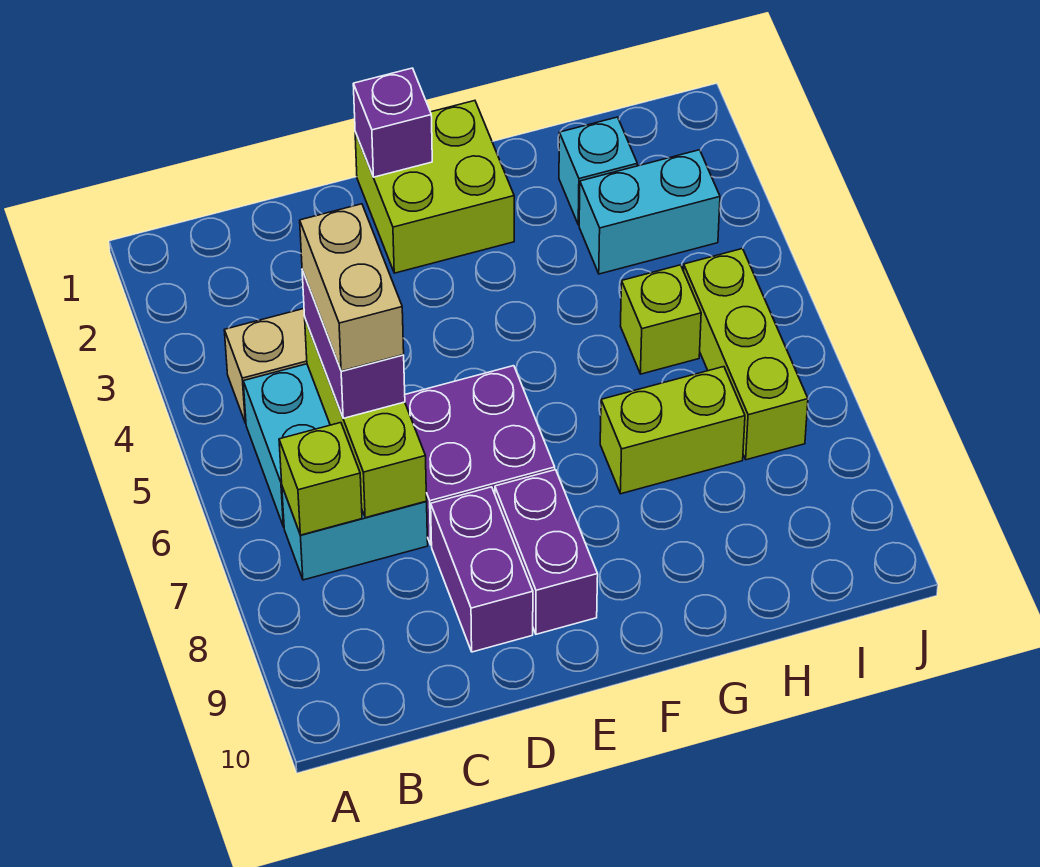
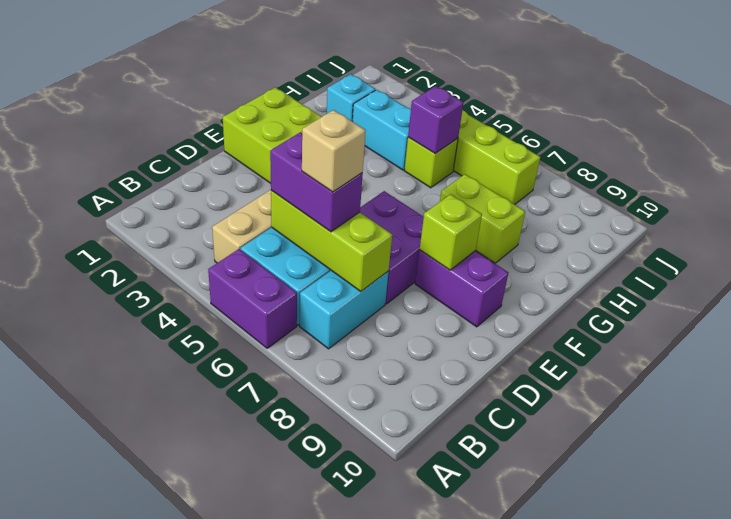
lime brick B7 level 2 -> lime brick E8 level 2
tan brick C5:C6 level 4 -> tan brick C6 level 4
purple brick D8:D9 level 1 -> purple brick A5:A6 level 1
purple brick E1 level 2 -> purple brick H5 level 2
lime brick G7:H7 level 1 -> lime brick G7:G8 level 1
cyan brick H3:I3 level 1 -> cyan brick H3:H4 level 1

